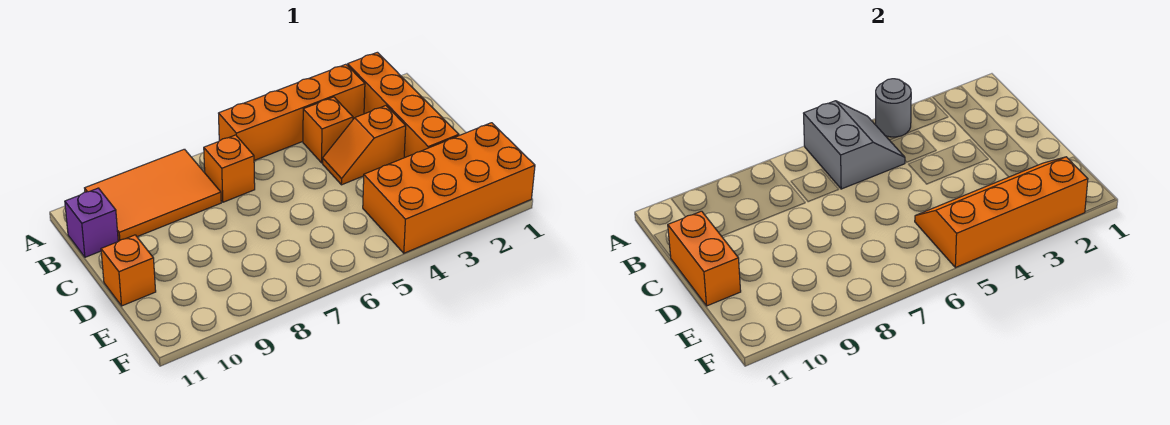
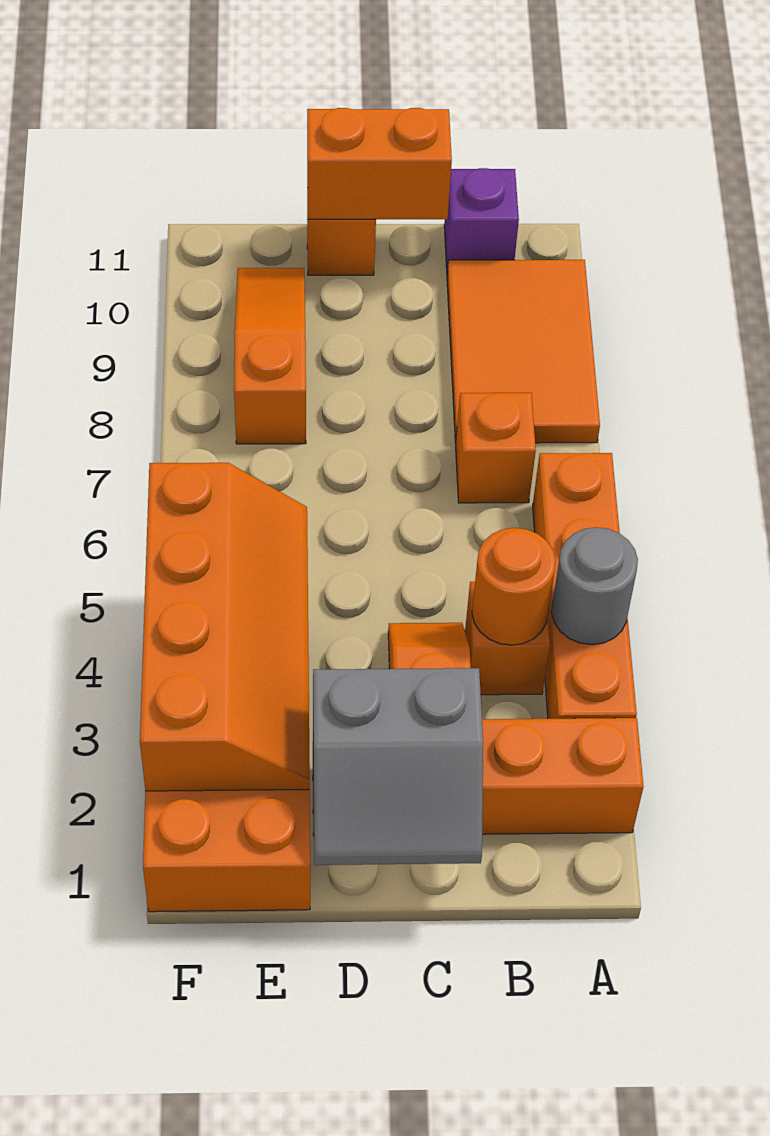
grey slope A5:B6 level 2 top 6 -> grey slope C1:D2 level 2 top 2
none -> orange round brick B4 level 2
none -> orange slope E8:E10 level 1 top 8

